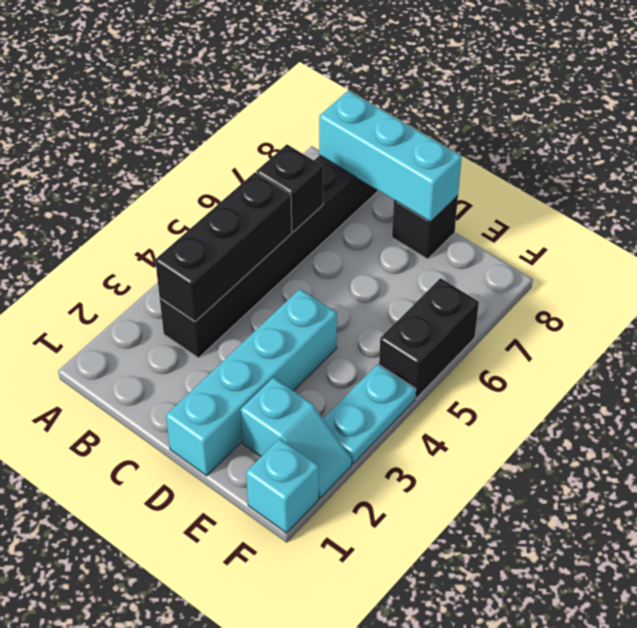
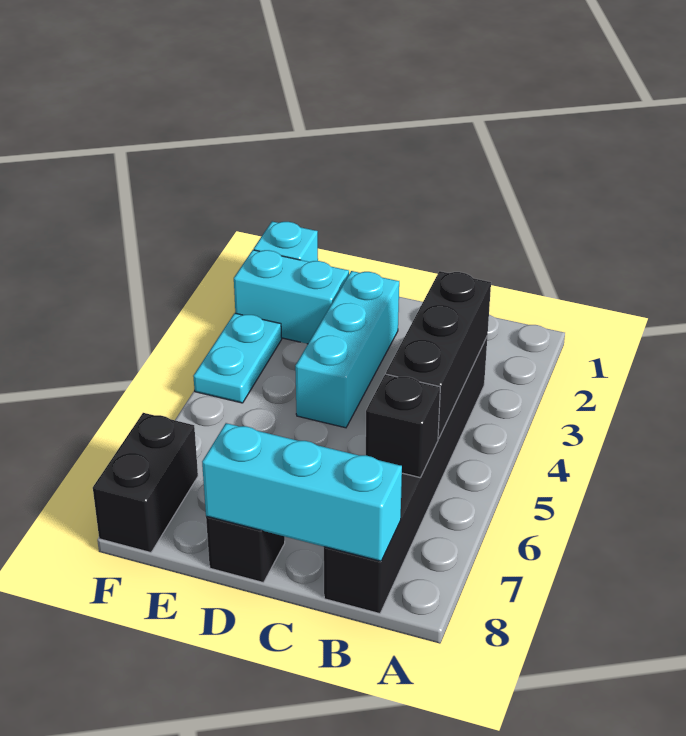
cyan brick D1:D4 level 1 -> cyan brick D2:D4 level 1
cyan slope E2:F2 level 1 top E -> cyan brick E2:F2 level 1
black brick F5:F6 level 1 -> black brick F7:F8 level 1

